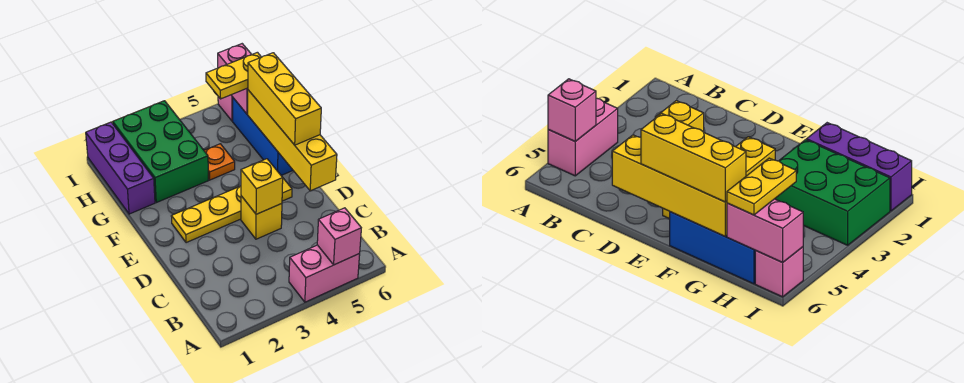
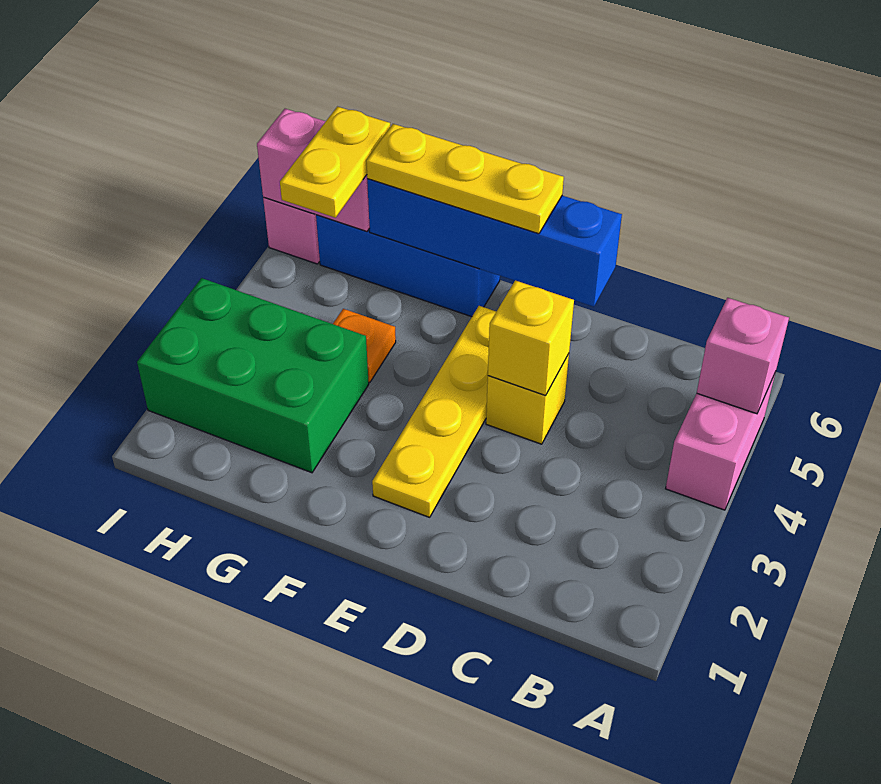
yellow brick D6:G6 level 2 -> blue brick D6:G6 level 2
yellow brick E6:G6 level 3 -> yellow plate E6:G6 level 3
purple brick G1:I1 level 1 -> none

